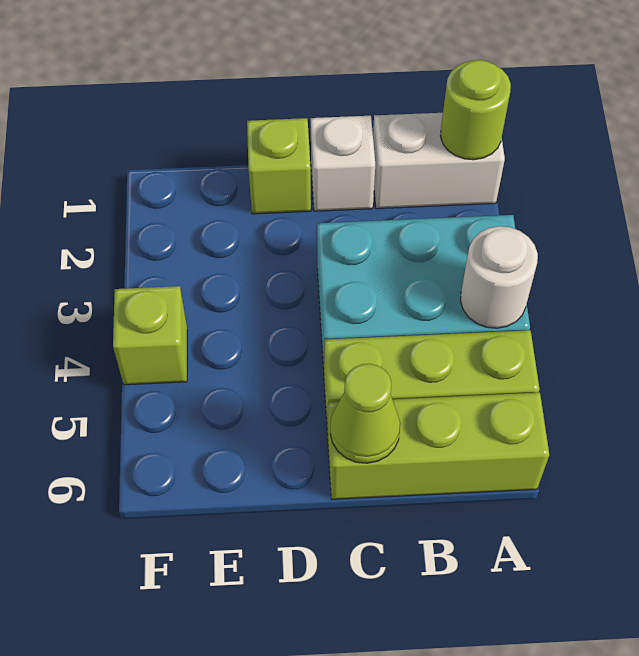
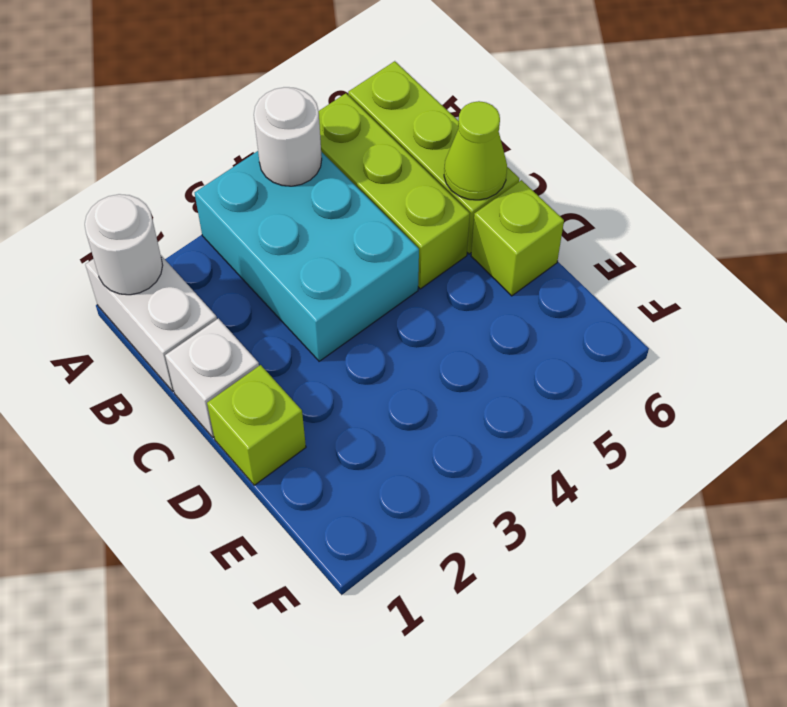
lime round brick A1 level 2 -> white round brick A1 level 2
lime brick F4 level 1 -> lime brick D6 level 1

